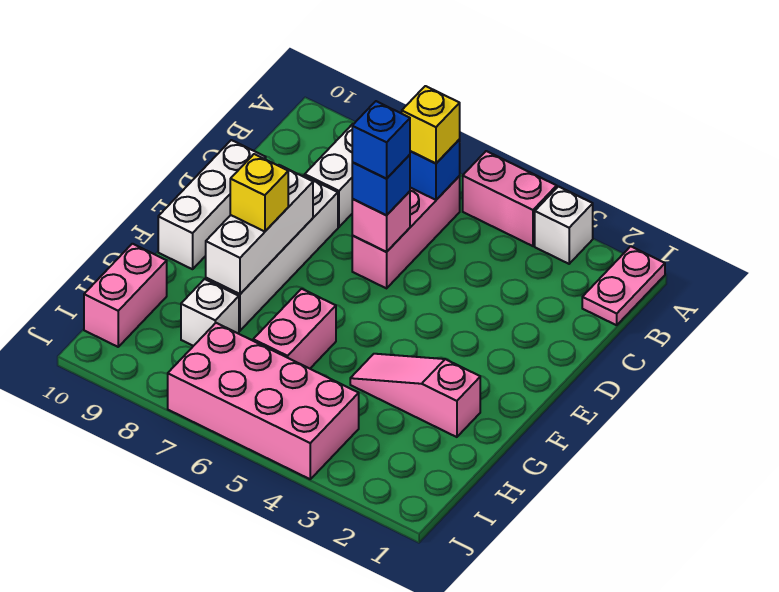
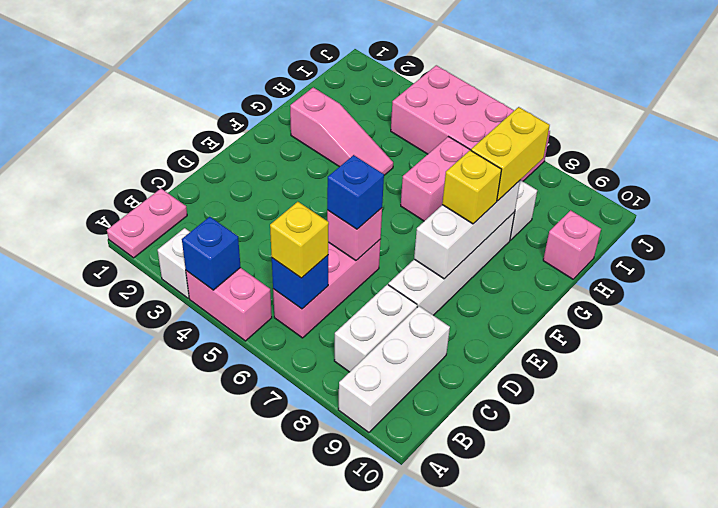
blue brick D6 level 4 -> blue brick A4 level 2
white brick D10:F10 level 1 -> white brick A9:C9 level 1
none -> yellow brick G8:H8 level 3
pink brick H10:I10 level 1 -> pink brick H10 level 1

